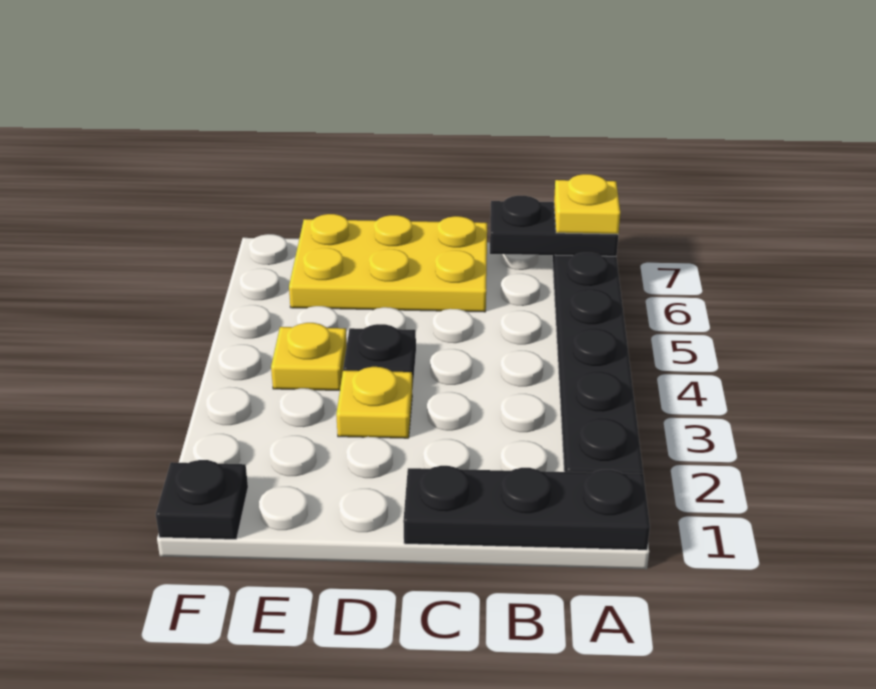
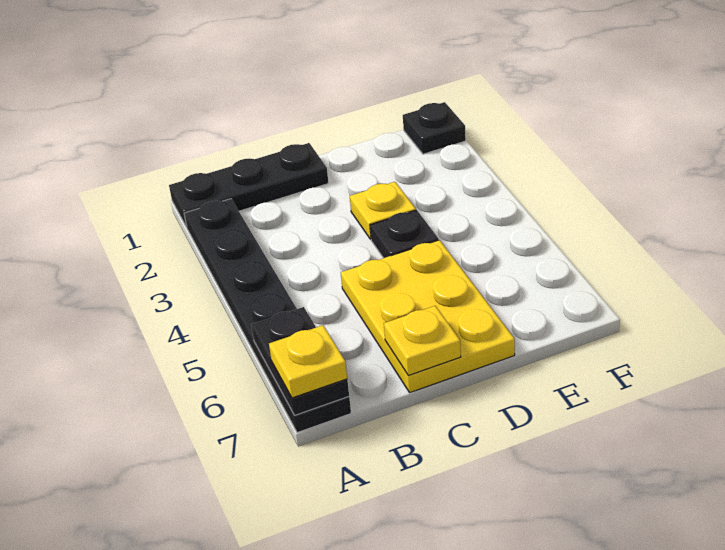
black plate A7:B7 level 2 -> black plate A6:A7 level 2
yellow plate C6:E7 level 1 -> yellow plate C5:D7 level 1
yellow plate E4 level 1 -> yellow plate C7 level 2

